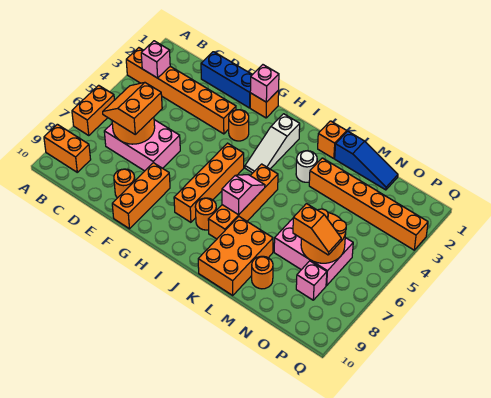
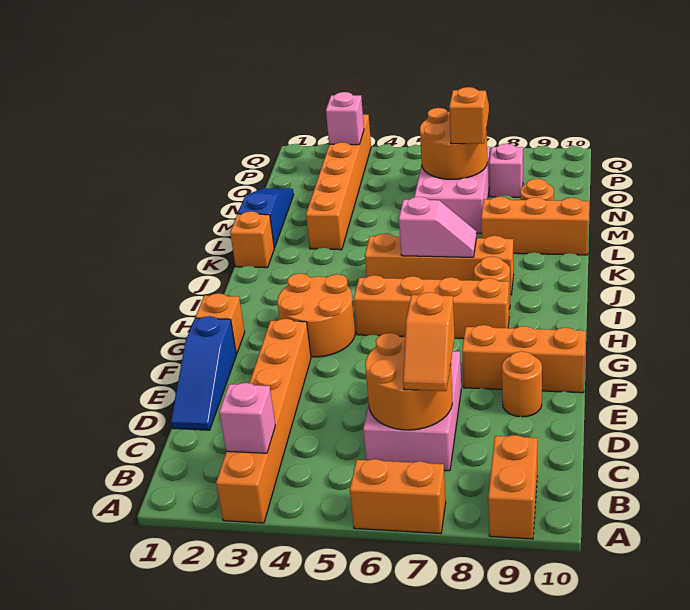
orange slope C6:D7 level 3 top D -> orange slope C7:D7 level 3 top D
blue brick D1:F1 level 1 -> blue slope D1:F1 level 1 top F
pink brick G1 level 2 -> pink brick P3 level 2
orange round brick G3 level 1 -> orange round brick G3:H4 level 1
white slope I2:I4 level 1 top 2 -> none
pink slope J6:J7 level 2 top 7 -> pink slope J6:J7 level 2 top 6
white round brick K3 level 1 -> none
orange brick K8:L10 level 1 -> orange brick L8:L10 level 1

